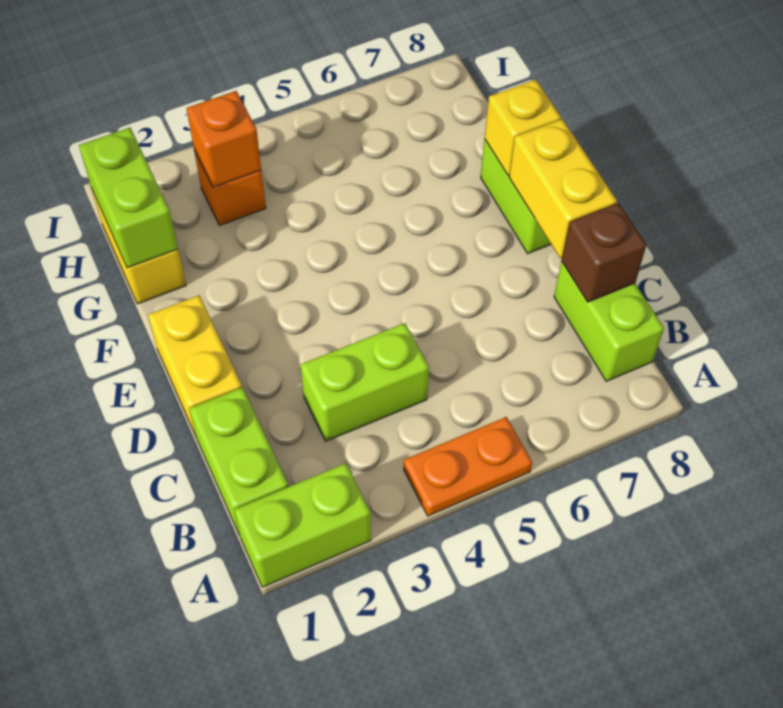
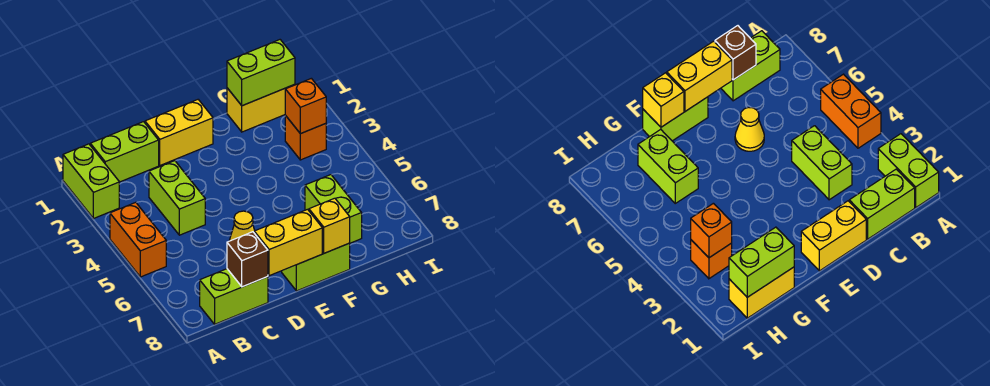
orange plate A4:A5 level 1 -> orange brick A4:A5 level 1
none -> yellow cone D6 level 1
none -> lime brick G6:G7 level 1

